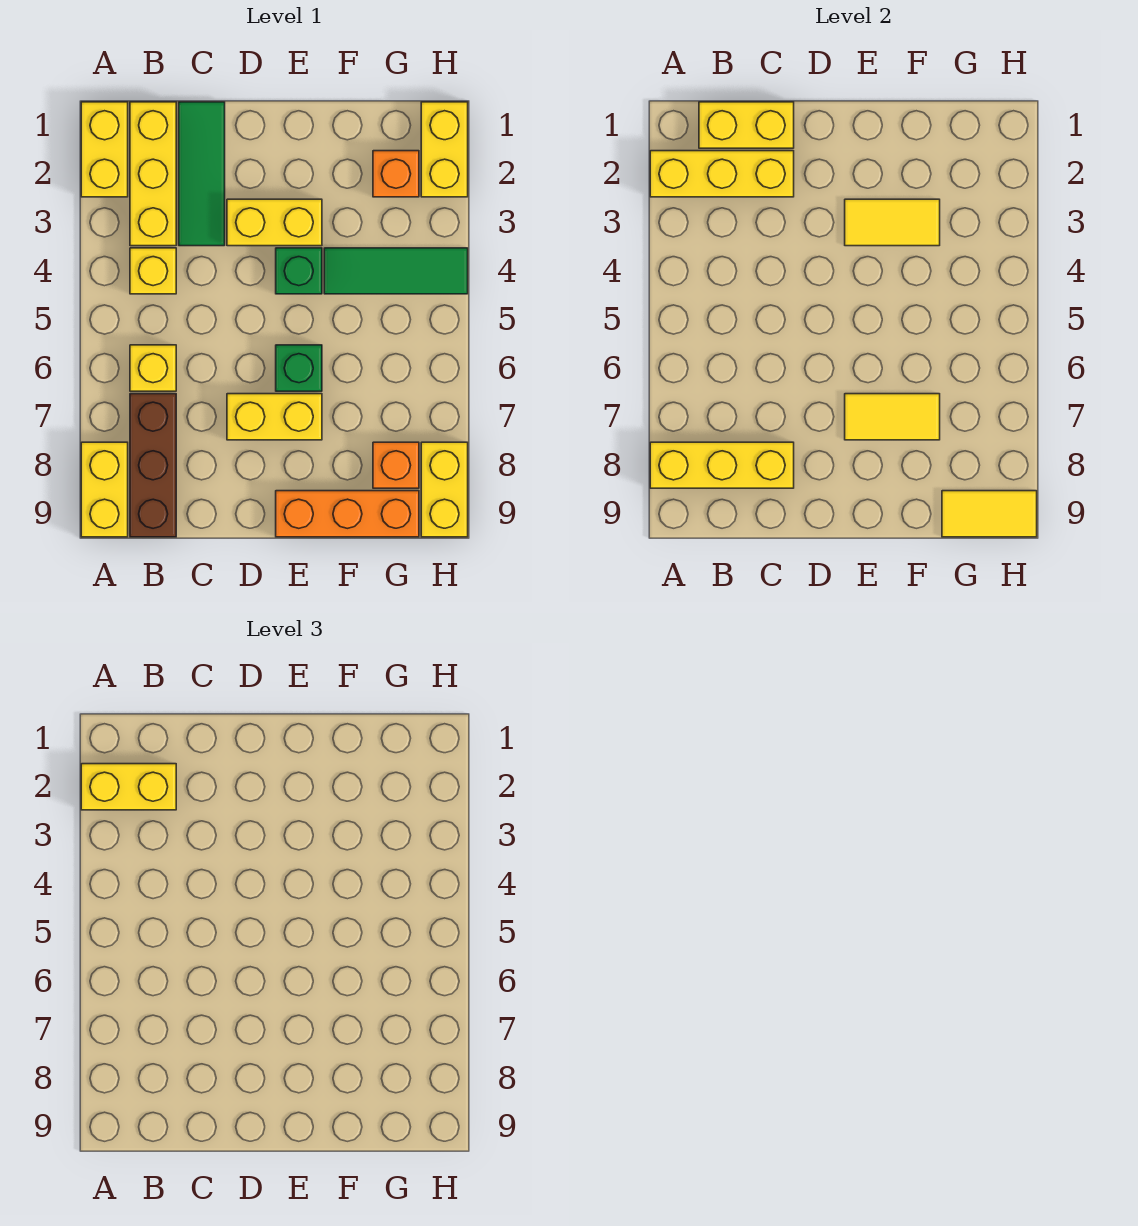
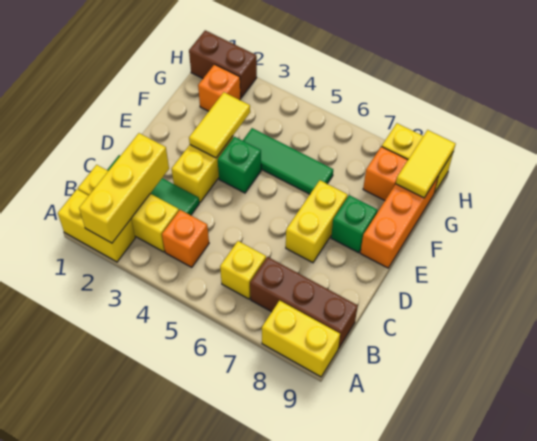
yellow brick A2:B2 level 3 -> none
yellow brick A8:C8 level 2 -> none
yellow brick B1:C1 level 2 -> none
yellow brick B4 level 1 -> orange brick B4 level 1
green brick E6 level 1 -> green brick E8 level 1
yellow tile E7:F7 level 2 -> none
green tile F4:H4 level 1 -> green tile F4:F6 level 1
yellow brick H1:H2 level 1 -> brown brick H1:H2 level 1

